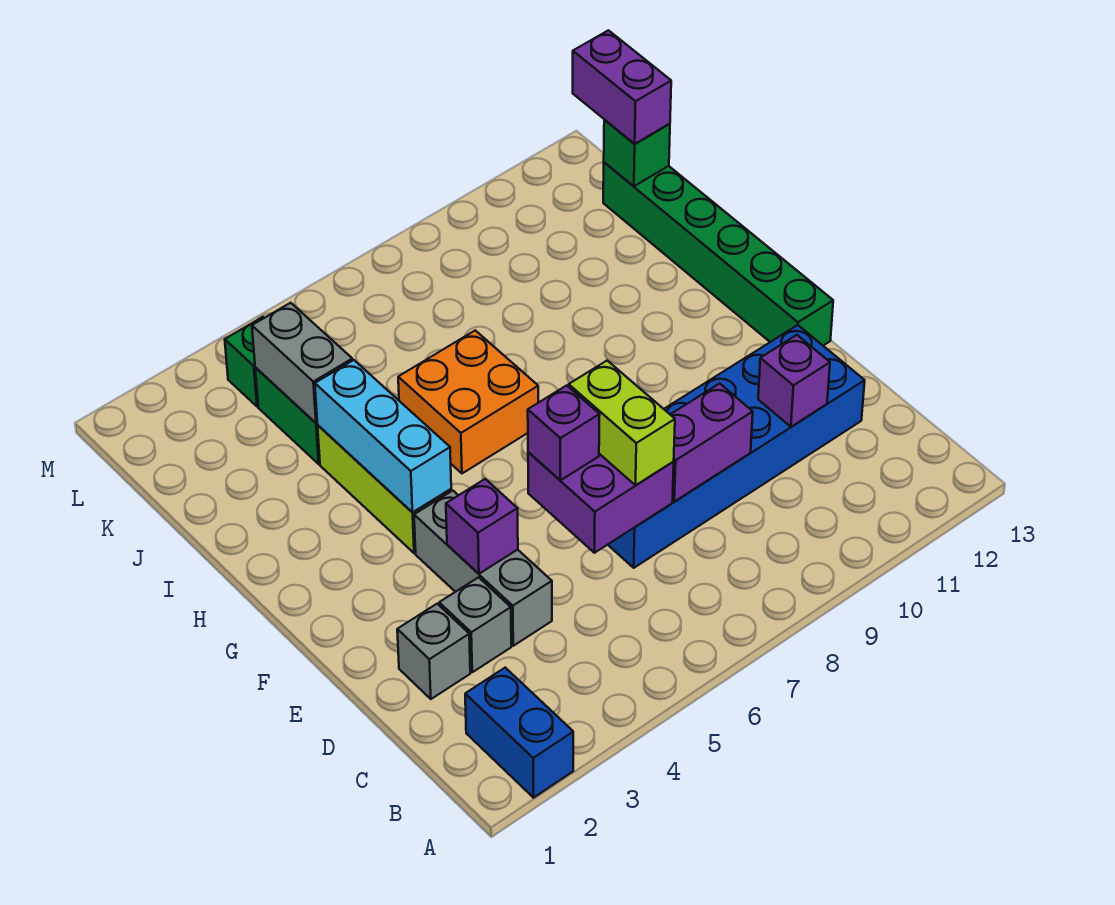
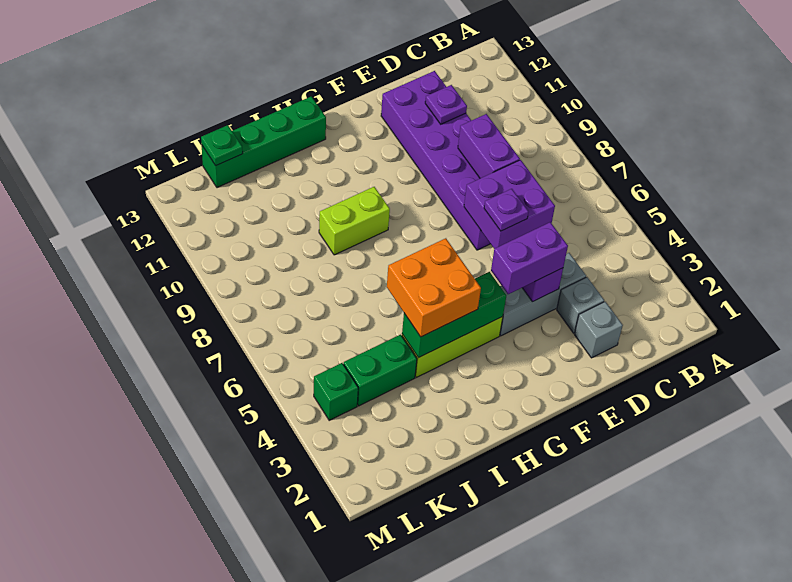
blue brick A2:B2 level 1 -> none
blue brick D7:E12 level 1 -> purple brick D7:E12 level 1
lime brick D7:E7 level 3 -> lime brick H9:I9 level 1
purple brick D11 level 2 -> purple plate D11 level 2
purple brick E6 level 3 -> purple plate E6 level 3
green brick F13:K13 level 1 -> green brick H13:K13 level 1
cyan brick G4:I4 level 2 -> green brick G4:I4 level 2
orange brick H6:I7 level 1 -> orange brick H4:I5 level 3
grey brick J4:K4 level 2 -> none
green brick K13 level 2 -> green plate K13 level 2
purple brick K13:L13 level 3 -> purple brick E4:F4 level 3

